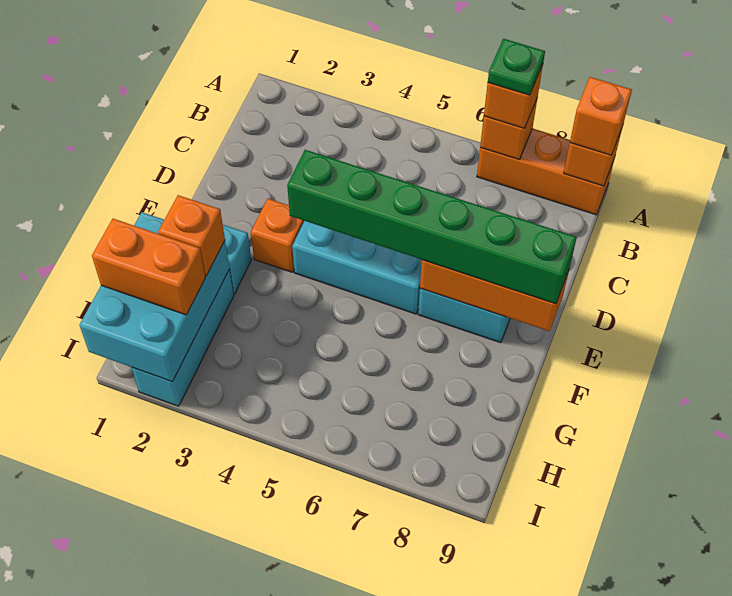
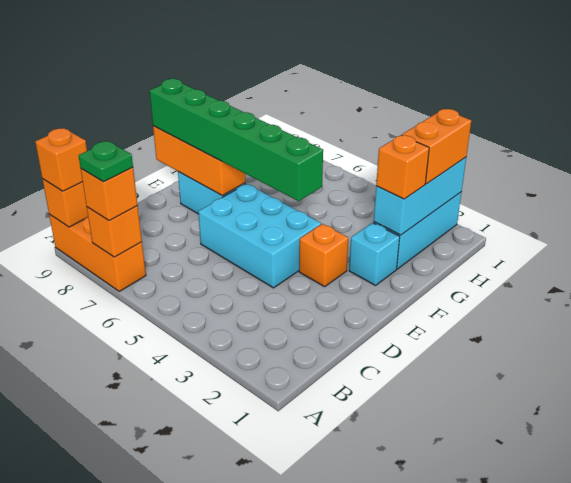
cyan brick G1:I2 level 2 -> cyan brick G2:I2 level 2
orange brick H1:H2 level 3 -> orange brick H2:I2 level 3

